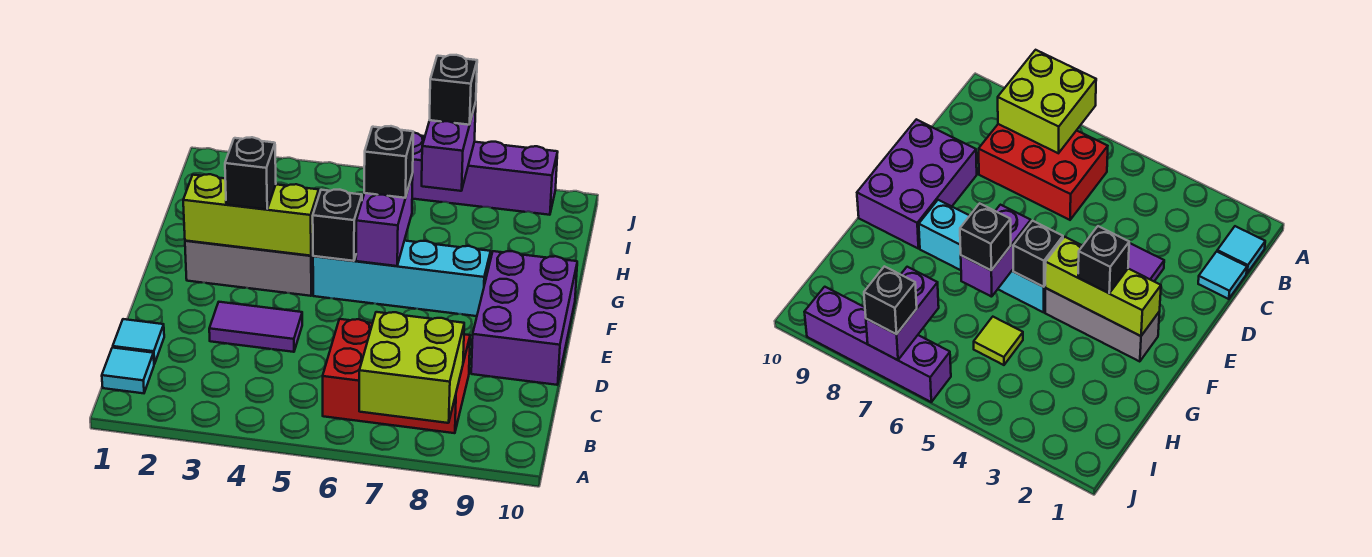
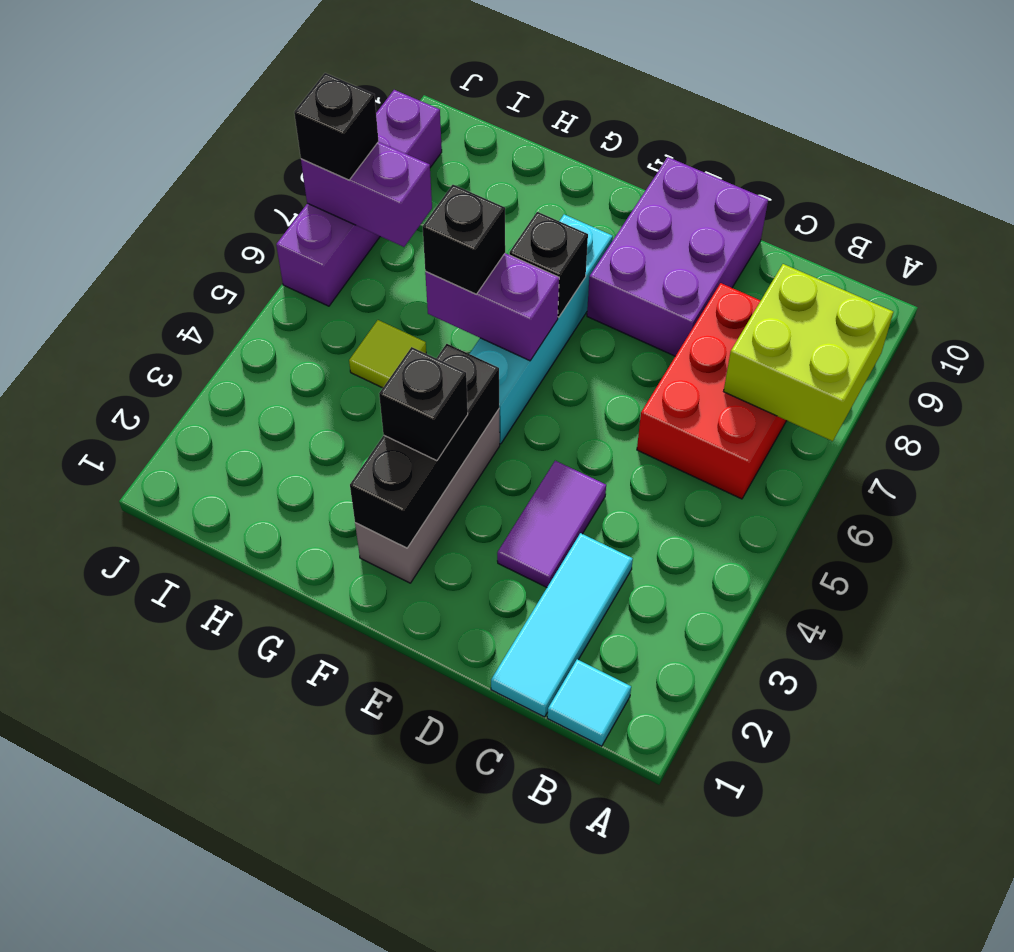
cyan tile C1 level 1 -> cyan tile C1:C3 level 1
purple brick D9:F10 level 1 -> purple brick D8:E10 level 1
lime brick F2:F4 level 2 -> black brick F2:F4 level 2
black brick F5 level 2 -> black brick F7 level 2

